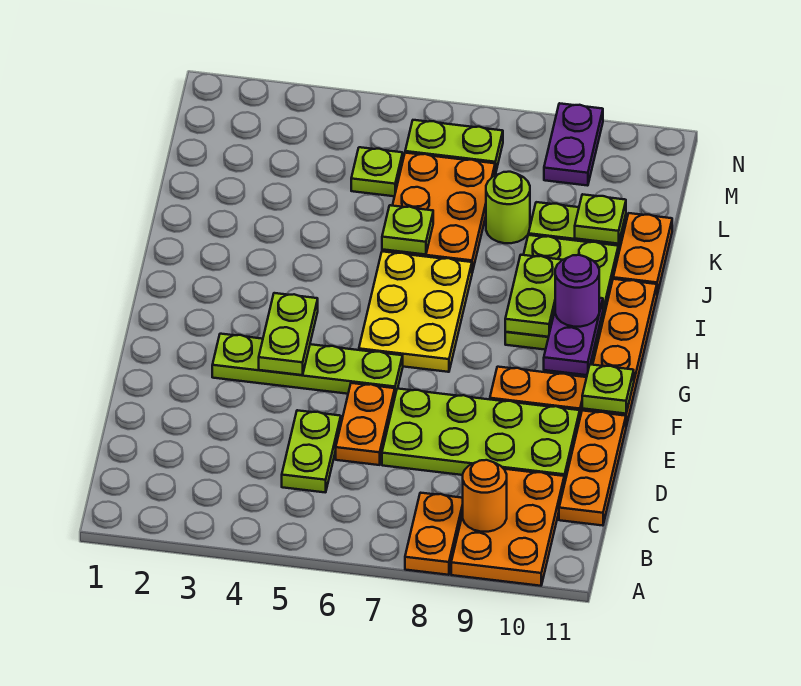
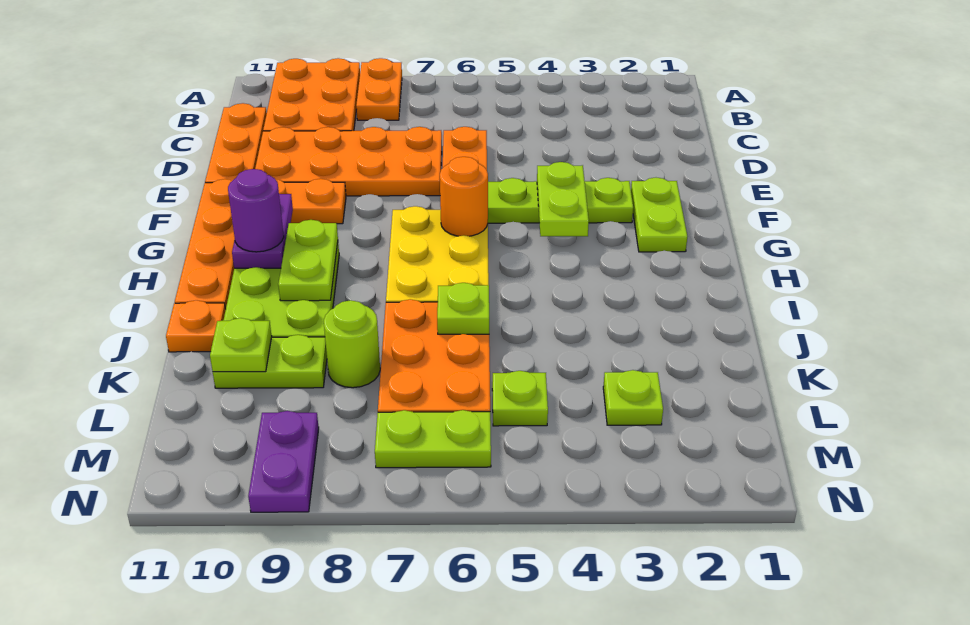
orange round brick B9 level 2 -> orange round brick G6 level 2
lime plate C5:D5 level 1 -> lime plate F2:G2 level 1
lime plate D7:E10 level 1 -> orange plate D7:E10 level 1
lime plate F11 level 2 -> lime plate L3 level 1
orange plate J11:K11 level 1 -> orange plate J11 level 1

